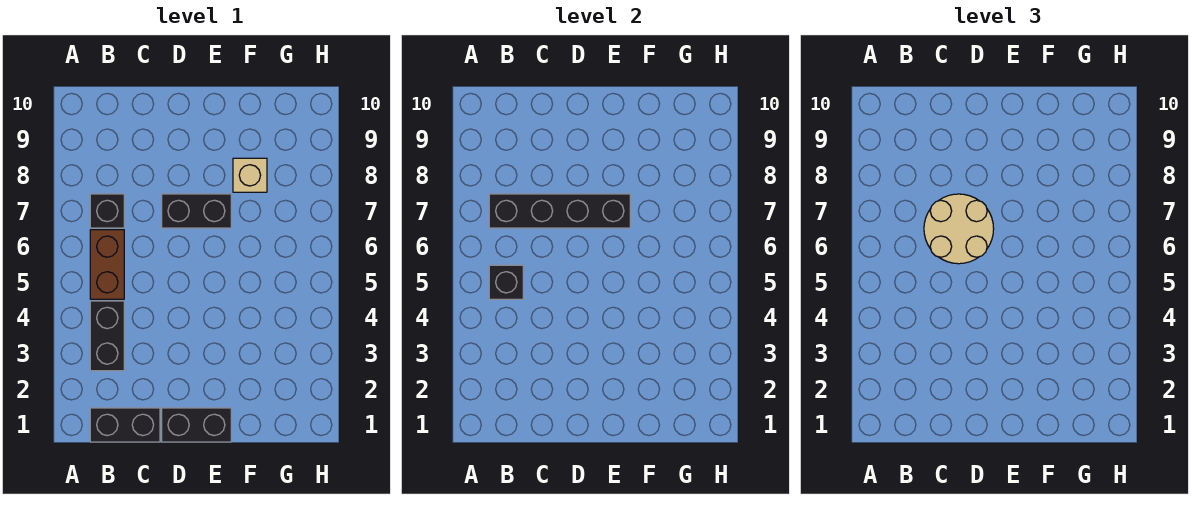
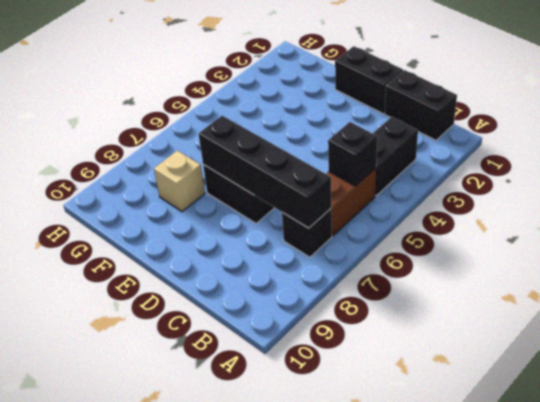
tan round brick C6:D7 level 3 -> none

